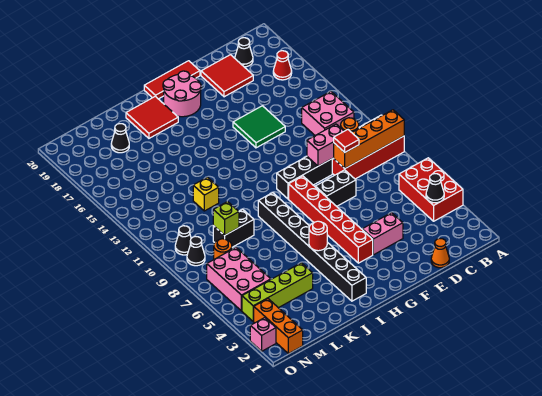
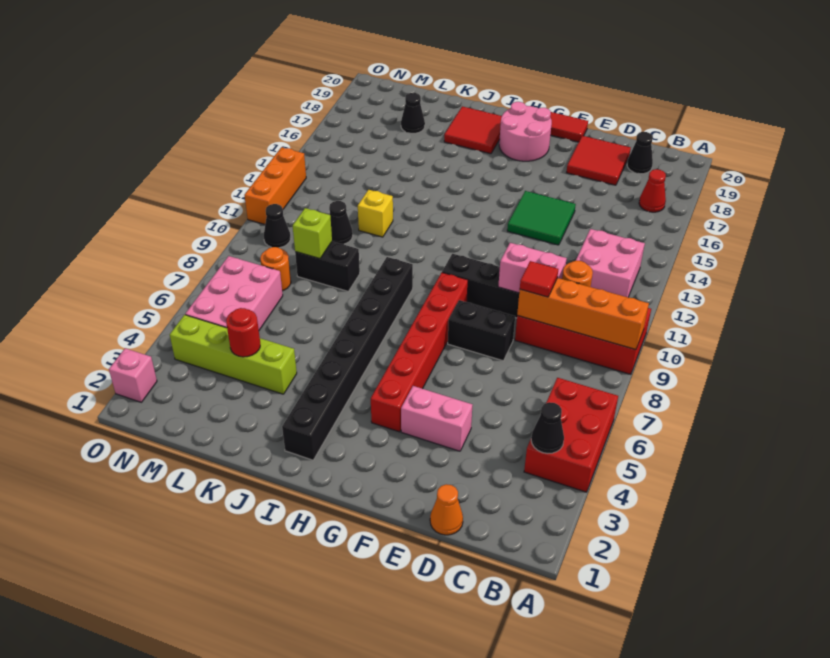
red round brick I5 level 2 -> red round brick L4 level 2
orange brick N1:N3 level 1 -> orange brick O11:O13 level 1
black cone N9 level 1 -> black cone L11 level 1

